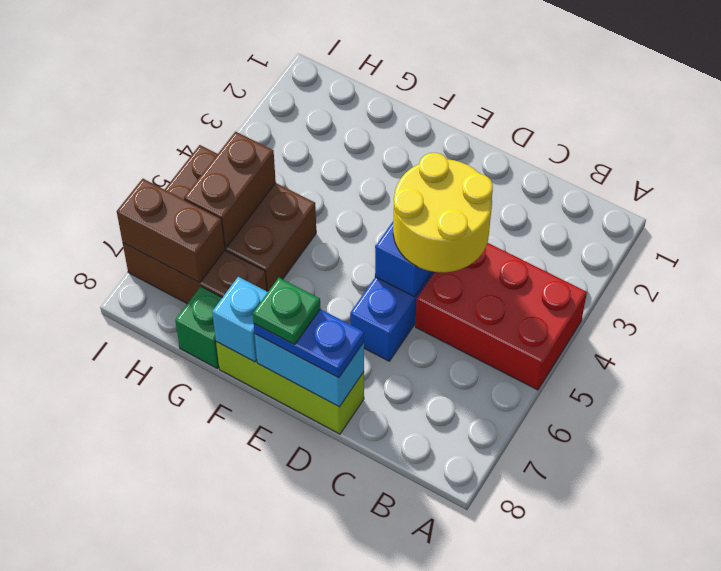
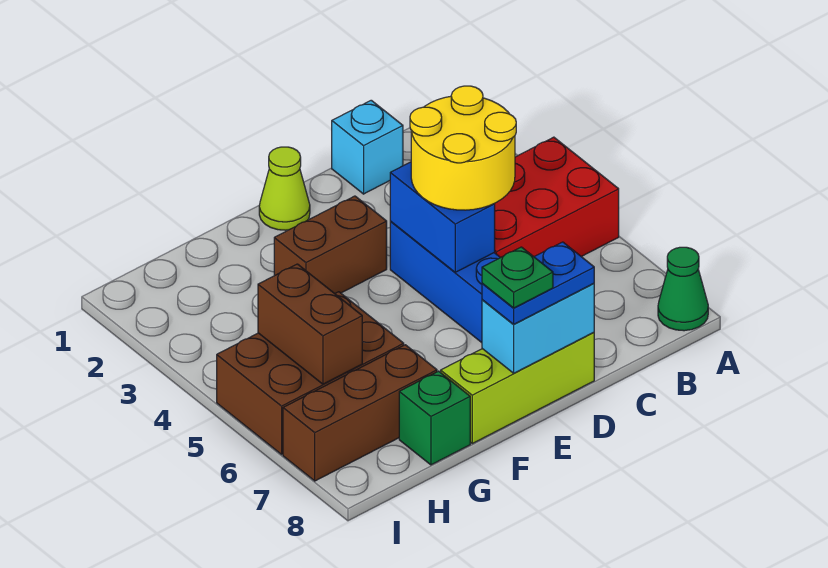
none -> green cone A8 level 1
none -> lime cone E1 level 1
cyan brick F8 level 2 -> cyan brick C1 level 1
brown brick H7:I7 level 2 -> brown brick E3:F3 level 1

